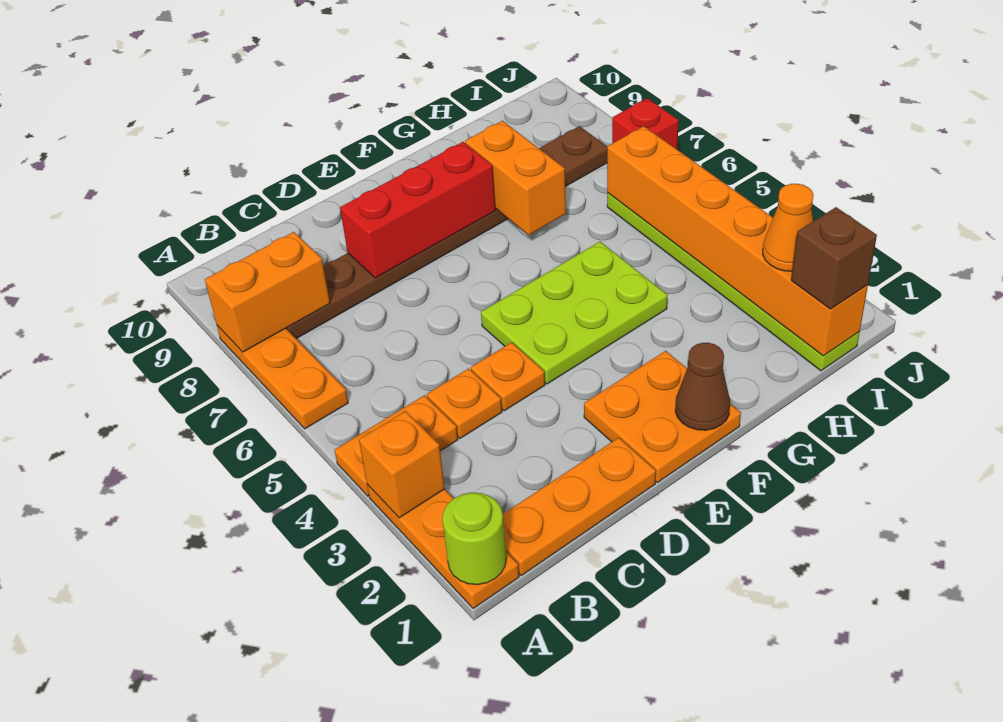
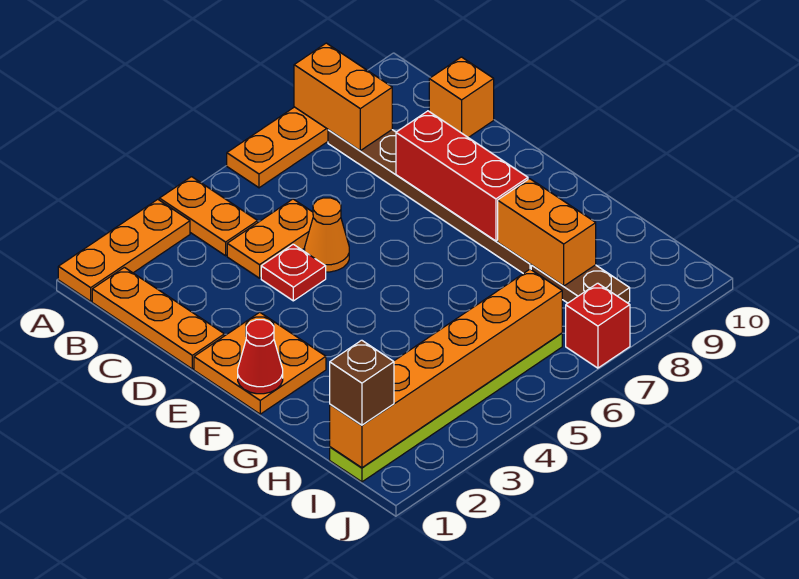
lime round brick A1 level 2 -> none
orange brick A3 level 2 -> orange brick C10 level 1
orange plate C4 level 1 -> orange plate C4:C5 level 1
orange plate D4 level 1 -> red plate D4 level 1
lime plate E4:G5 level 1 -> none
brown cone F1 level 2 -> red cone F1 level 2
orange brick G7:G8 level 2 -> orange brick G8:H8 level 2
orange cone I2 level 3 -> orange cone D5 level 1

